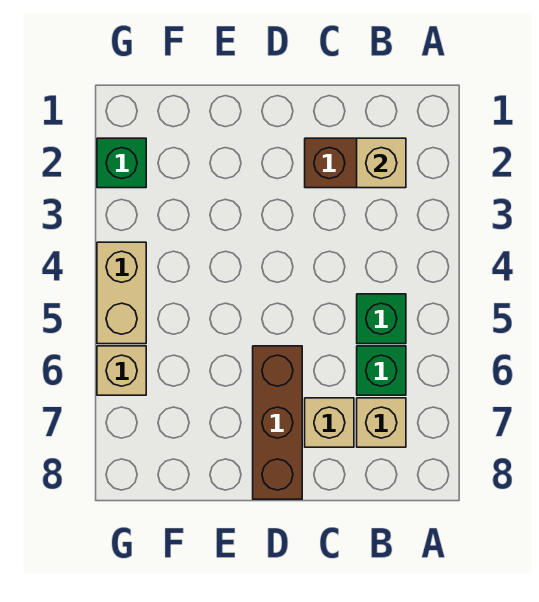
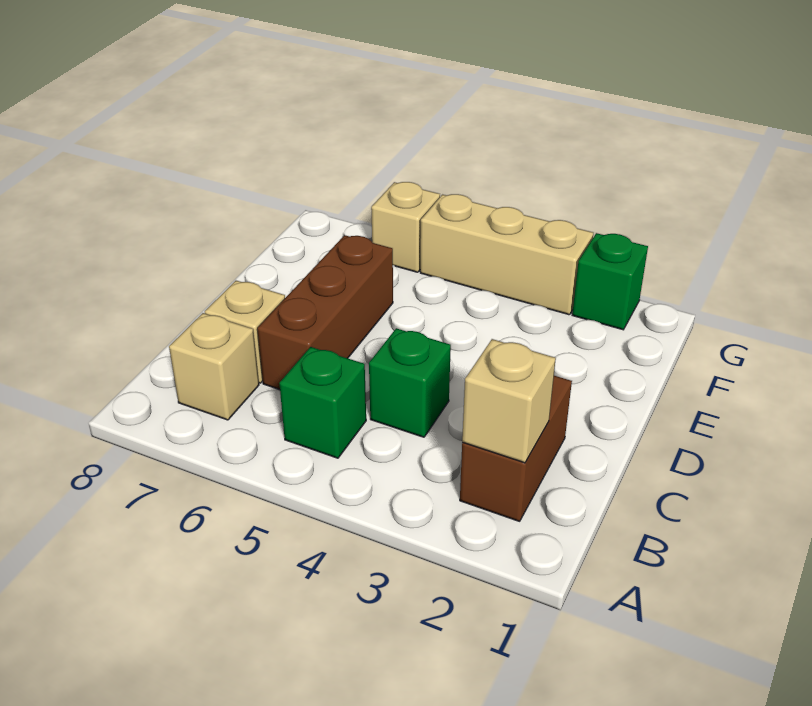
green brick B6 level 1 -> green brick C4 level 1
brown brick D6:D8 level 1 -> brown brick C6:E6 level 1
tan brick G4:G5 level 1 -> tan brick G3:G5 level 1

